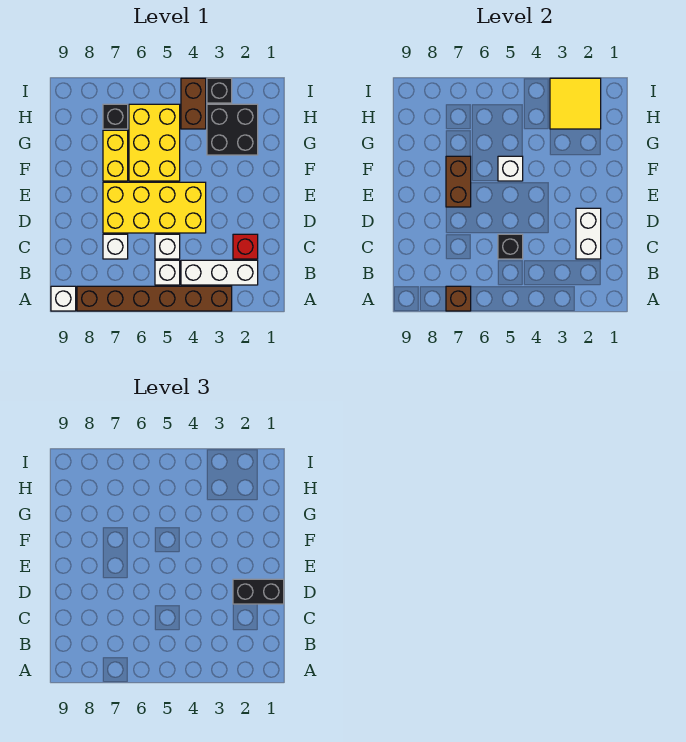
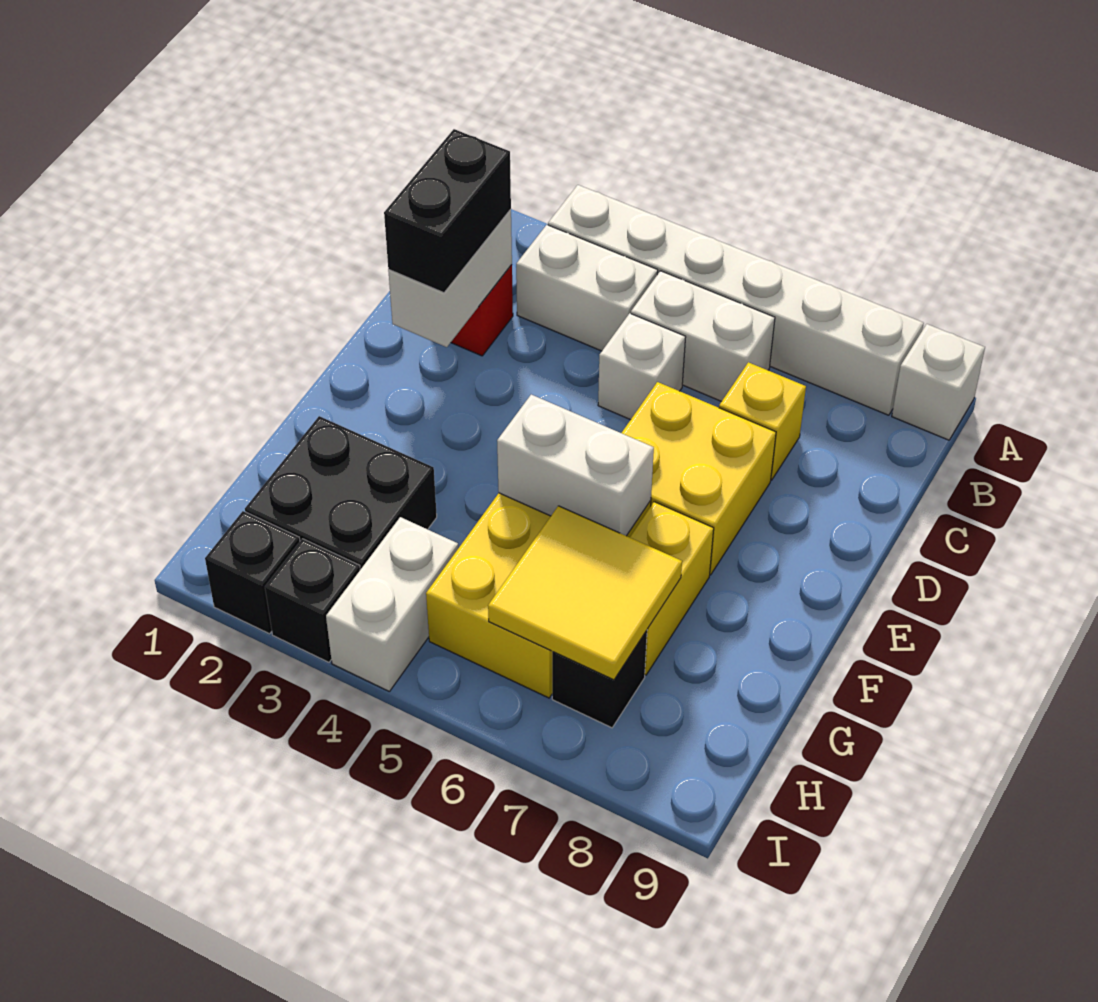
brown brick A3:A8 level 1 -> white brick A3:A8 level 1
brown brick A7 level 2 -> none
white brick B2:B4 level 1 -> white brick B3:B4 level 1
white brick B5 level 1 -> white brick B5:B6 level 1
black brick C5 level 2 -> black brick I2 level 1
white brick C7 level 1 -> yellow brick C7 level 1
black brick D1:D2 level 3 -> black brick C2:D2 level 3
yellow brick D4:E7 level 1 -> yellow brick D6:E7 level 1
brown brick E7:F7 level 2 -> none
white brick F5 level 2 -> white brick F5:F6 level 2
yellow tile H2:I3 level 2 -> yellow tile G6:H7 level 2
brown brick H4:I4 level 1 -> white brick H4:I4 level 1

